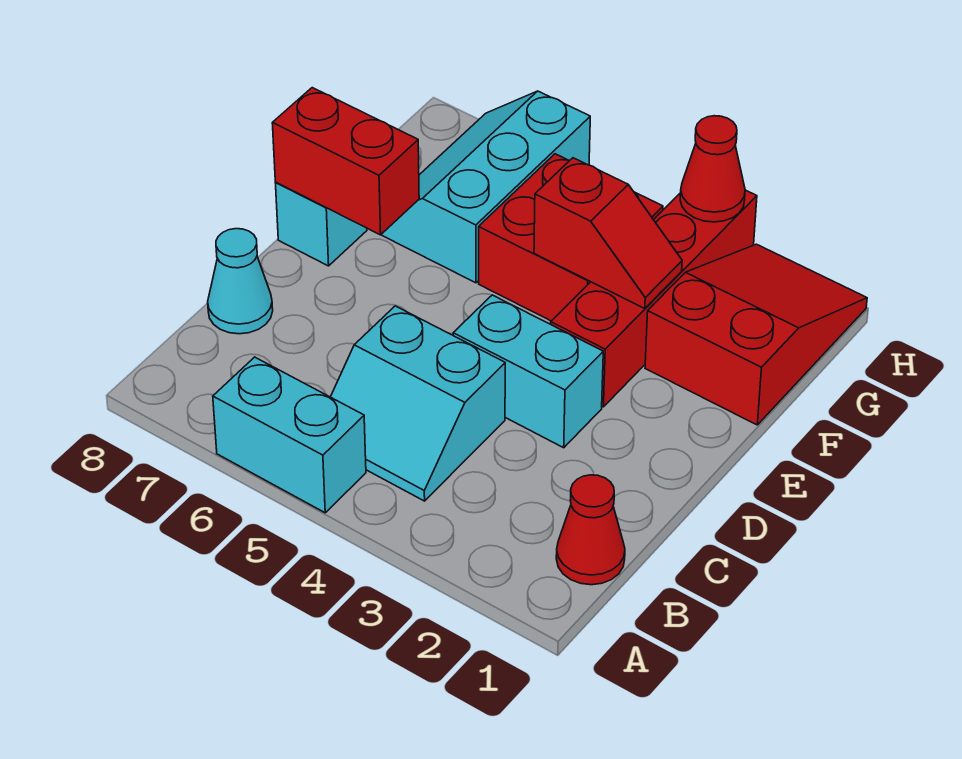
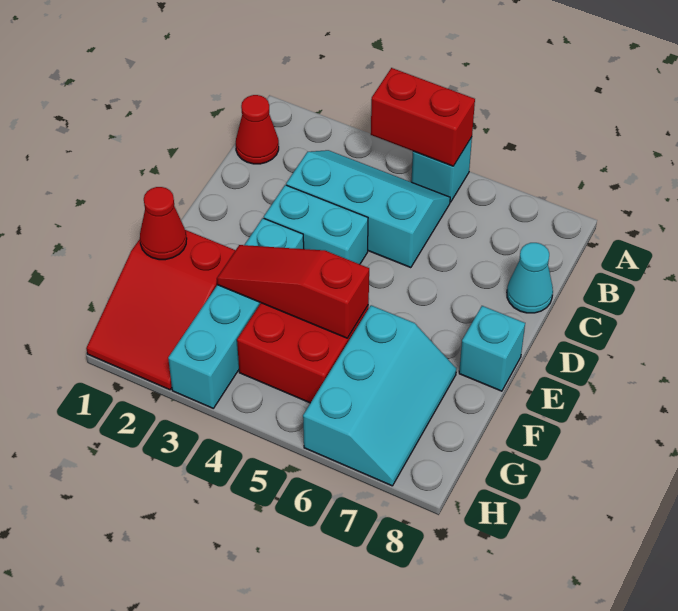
cyan brick A5:A6 level 1 -> cyan brick A5 level 1
cyan slope B4:C5 level 1 top C -> cyan slope B3:C5 level 1 top C
red brick E3:H3 level 1 -> cyan brick E3:H3 level 1
red brick E7:E8 level 2 -> red brick A4:A5 level 2
red slope F3:F4 level 2 top 4 -> red slope F3:F5 level 2 top 5
red cone H3 level 2 -> red cone F1 level 2

